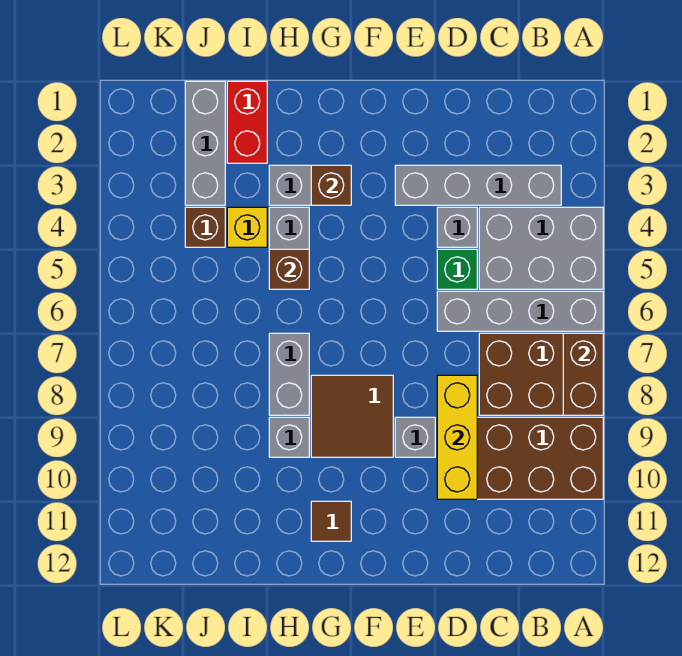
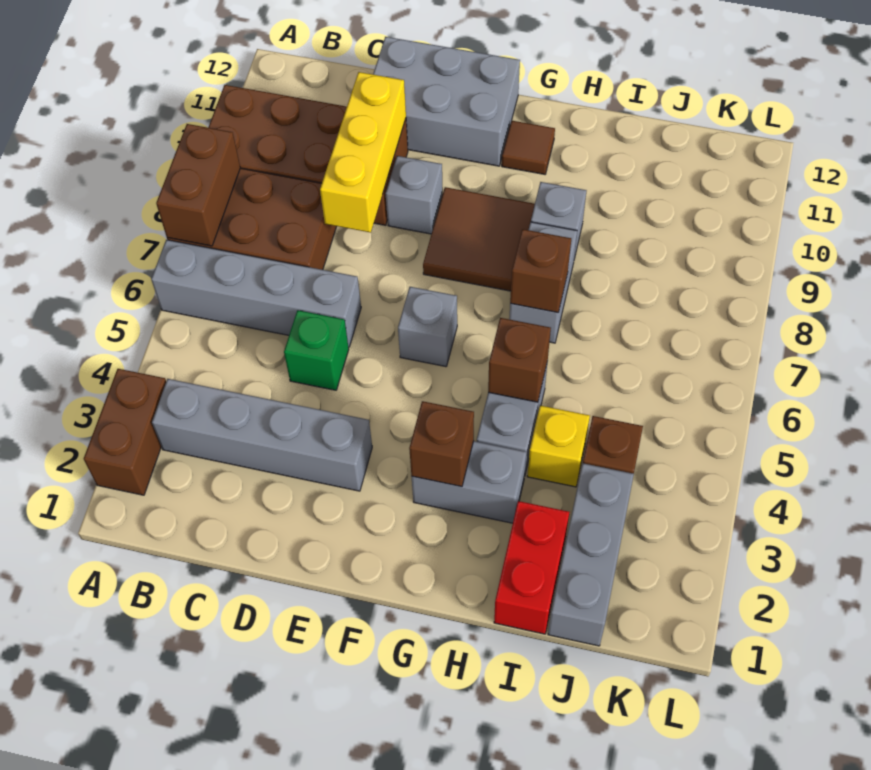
none -> brown brick A2:A3 level 1
grey brick A4:C5 level 1 -> grey brick D11:F12 level 1
grey brick D4 level 1 -> grey brick F6 level 1
none -> brown brick H7 level 2

